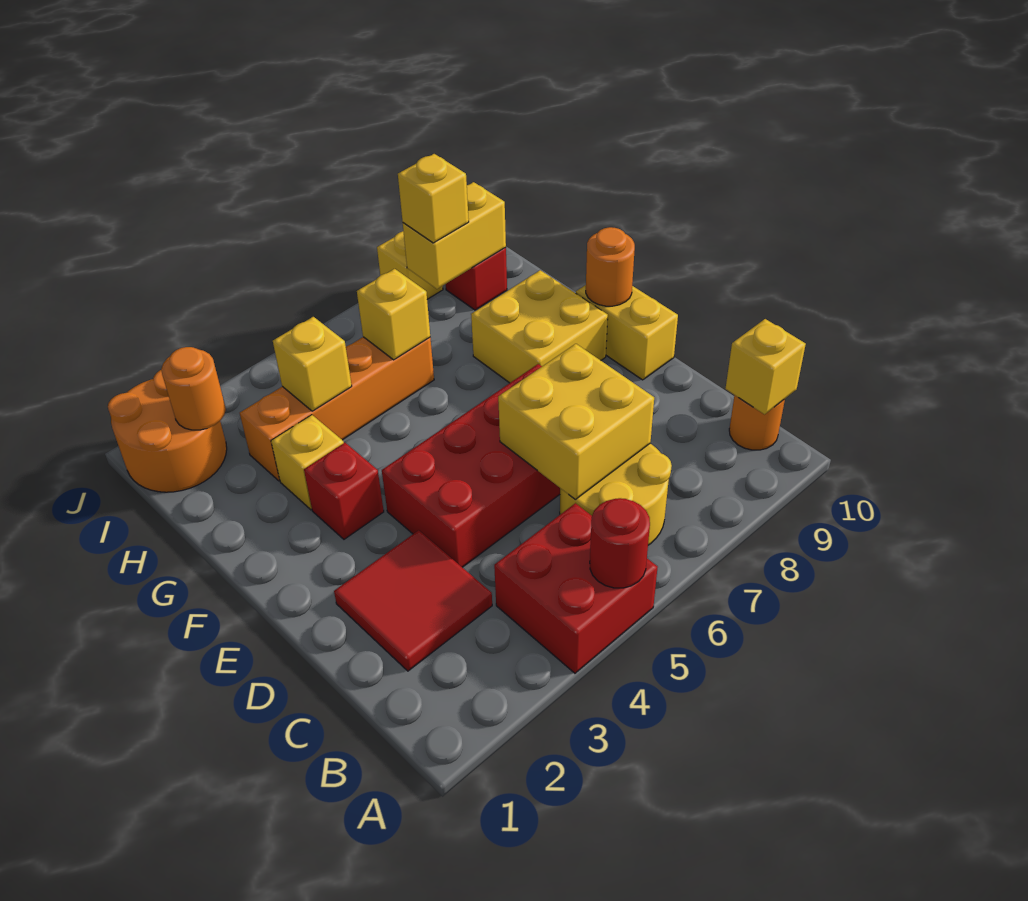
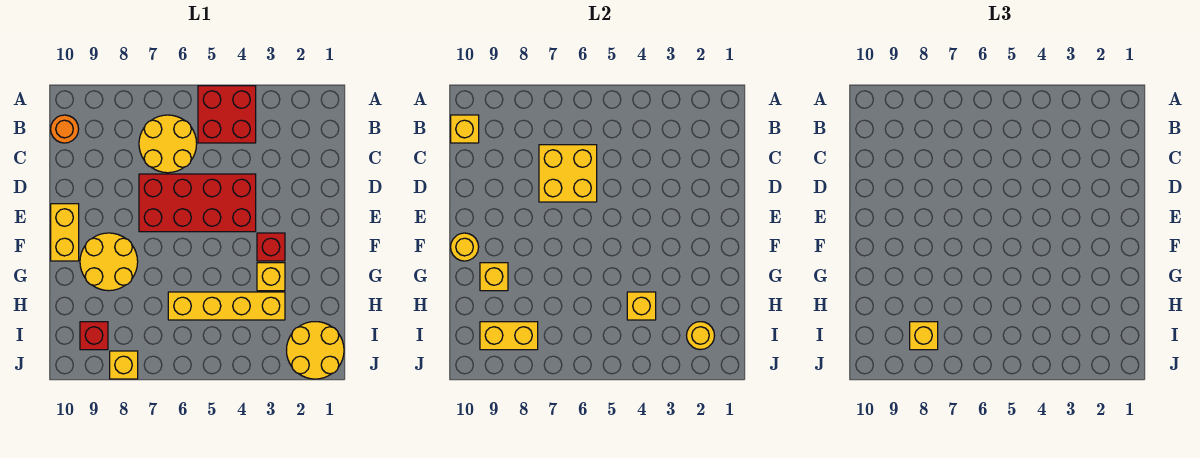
red round brick A5 level 2 -> none
red tile C2:D3 level 1 -> none
yellow brick F8:G9 level 1 -> yellow round brick F8:G9 level 1
orange round brick F10 level 2 -> yellow round brick F10 level 2
orange brick H3:H6 level 1 -> yellow brick H3:H6 level 1
yellow brick H6 level 2 -> yellow brick G9 level 2
orange round brick I1:J2 level 1 -> yellow round brick I1:J2 level 1
orange round brick I2 level 2 -> yellow round brick I2 level 2

